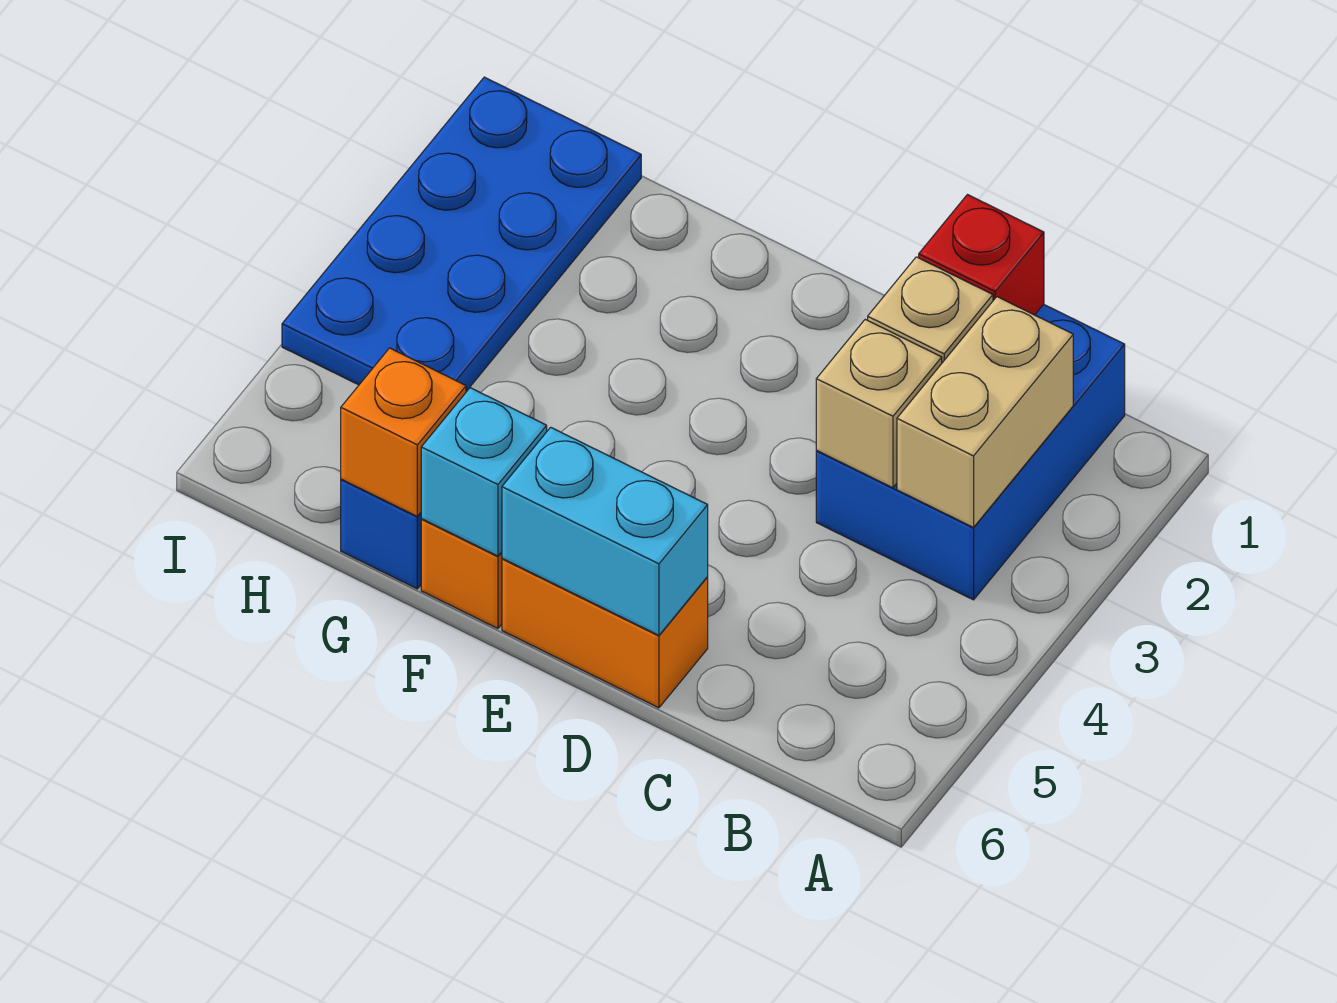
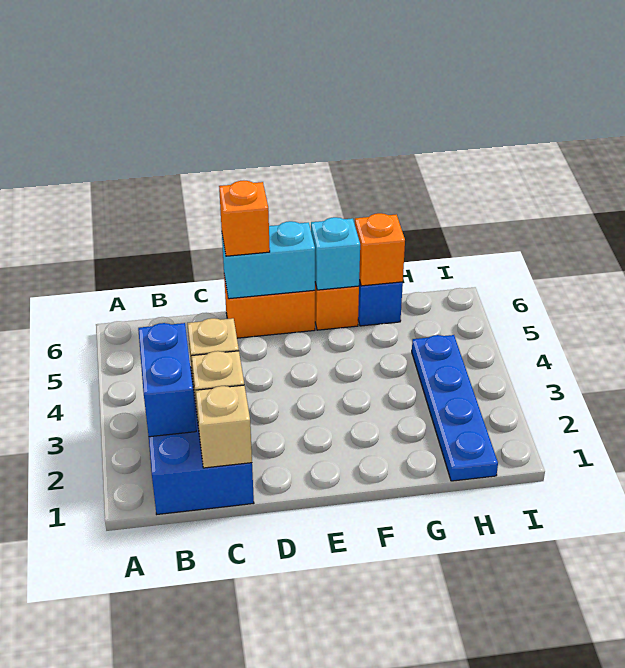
tan brick B2:B3 level 2 -> blue brick B2:B3 level 2
red brick C1 level 2 -> tan brick C1 level 2
none -> orange brick D6 level 3
blue plate H1:I4 level 1 -> blue plate H1:H4 level 1

